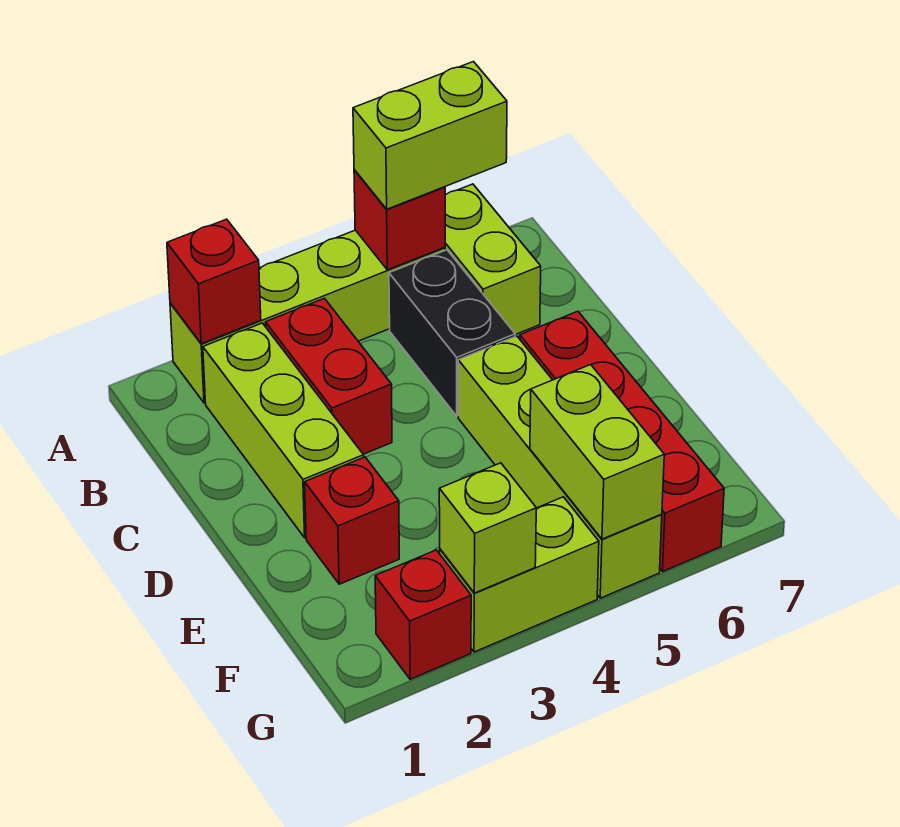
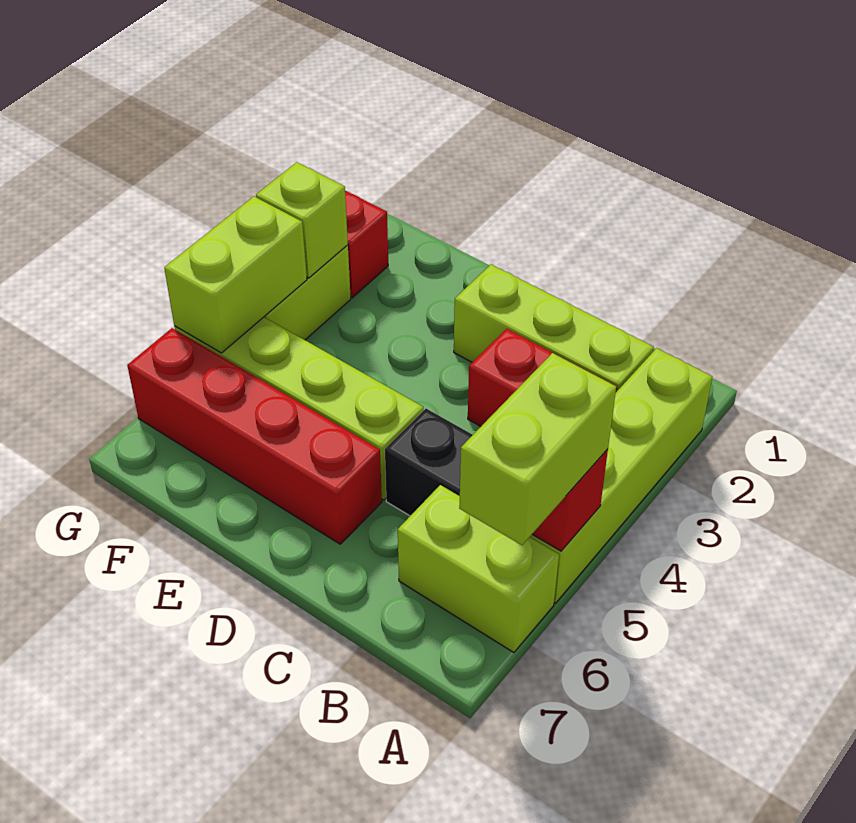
red brick A2 level 2 -> none
red brick E2 level 1 -> none
lime brick F5:G5 level 2 -> lime brick G4:G5 level 2

